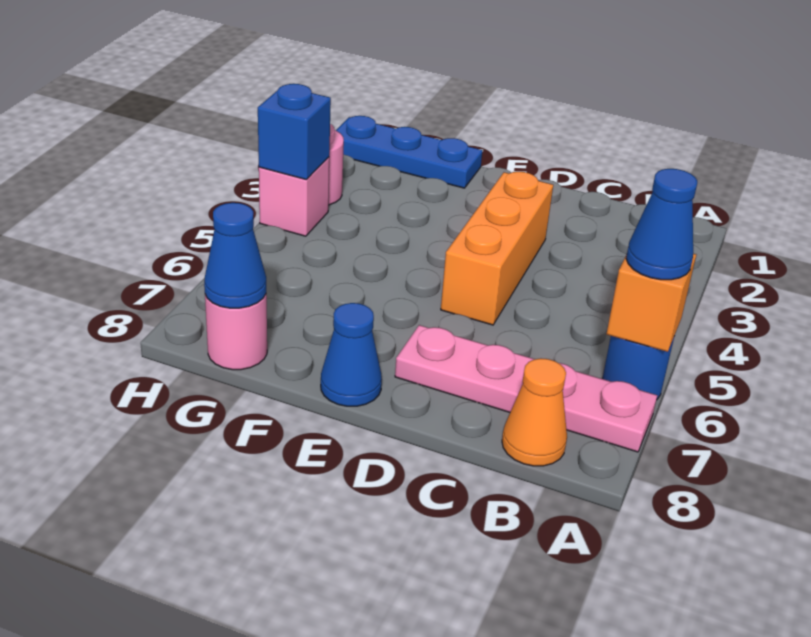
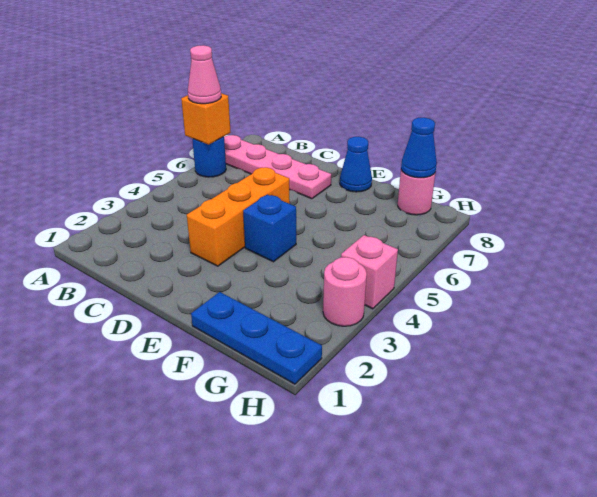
blue cone A6 level 3 -> pink cone A6 level 3
orange cone B8 level 1 -> none
blue brick H4 level 2 -> blue brick E4 level 1

